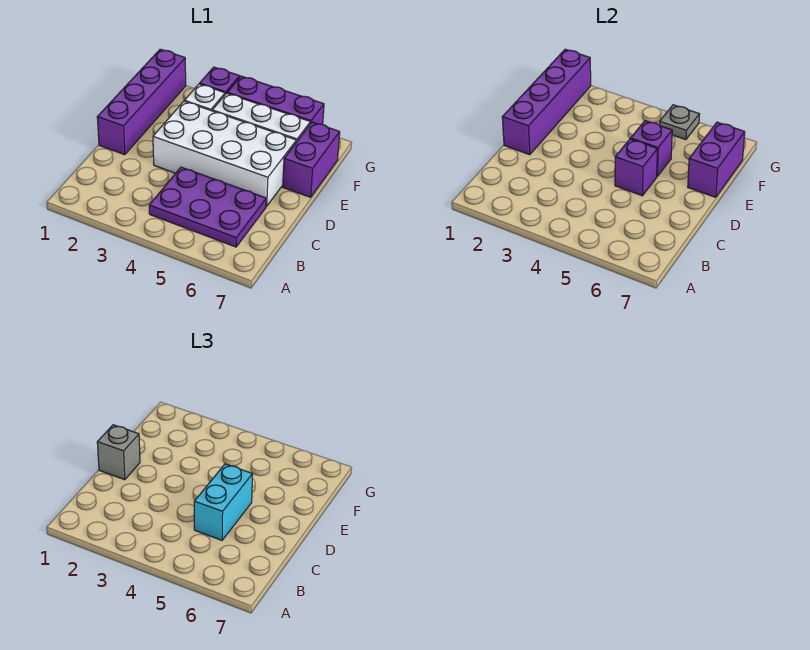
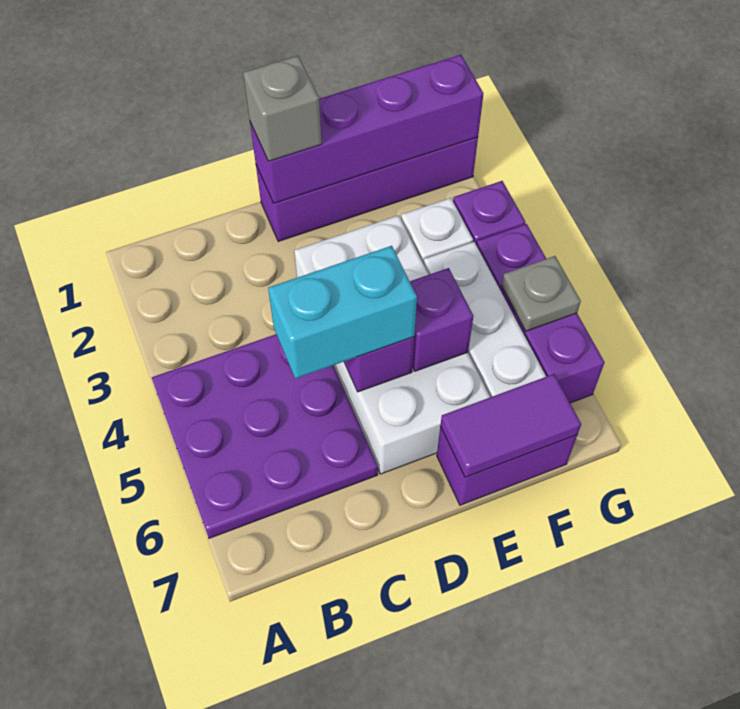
purple plate B4:C6 level 1 -> purple plate A4:C6 level 1
purple brick E7:F7 level 2 -> purple tile E7:F7 level 2

